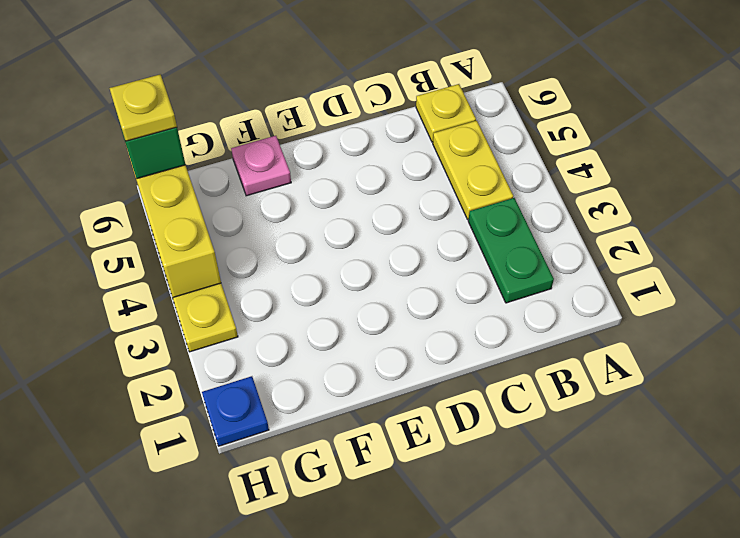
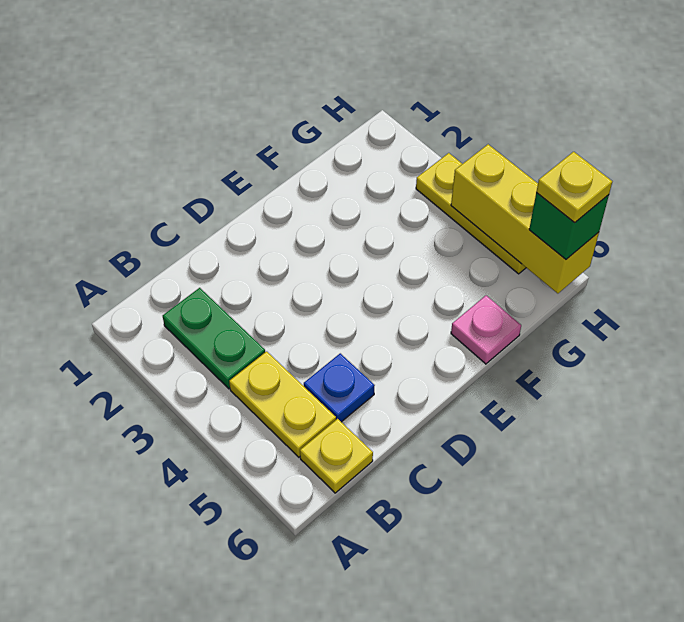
blue plate H1 level 1 -> blue plate C5 level 1

